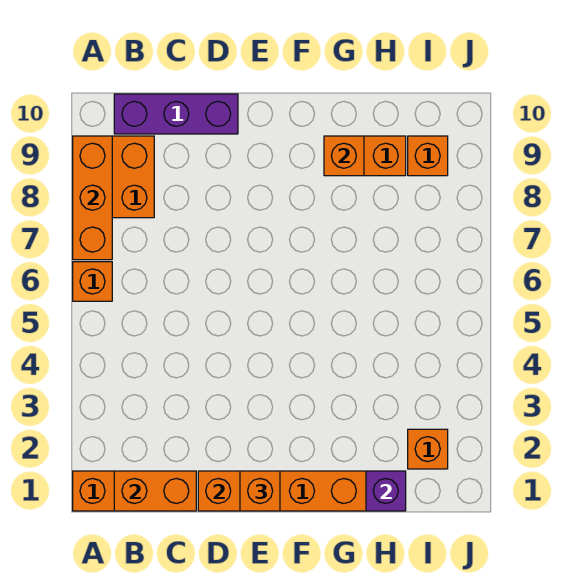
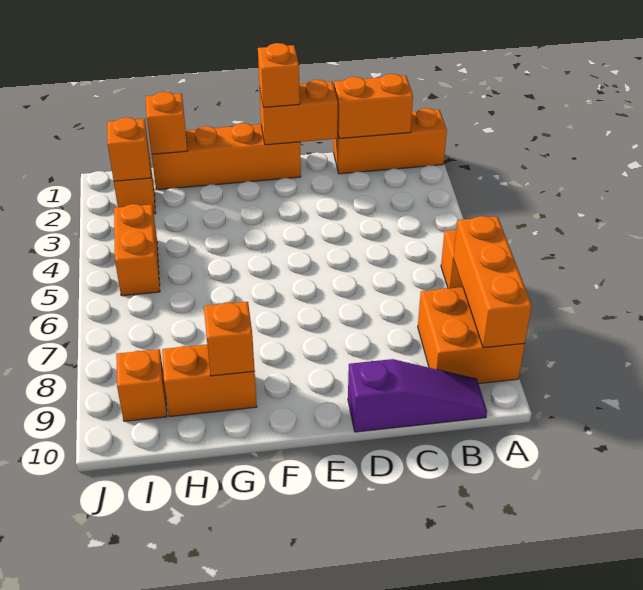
purple brick B10:D10 level 1 -> purple slope B10:D10 level 1 top D
purple brick H1 level 2 -> orange brick H1 level 2
none -> orange brick I2 level 2
none -> orange brick I4:I5 level 1

